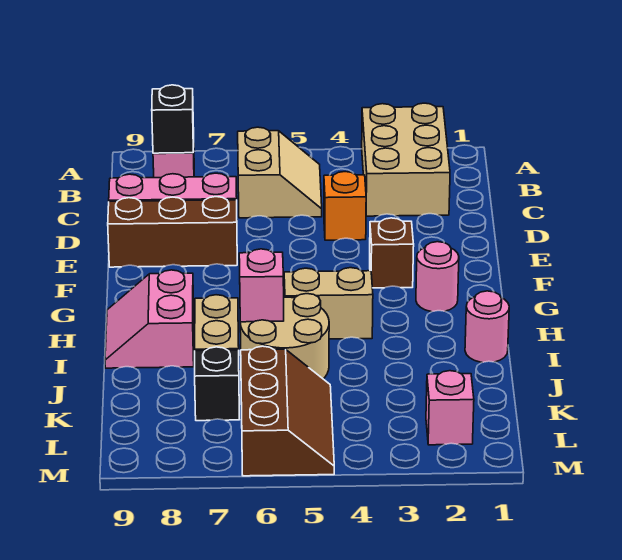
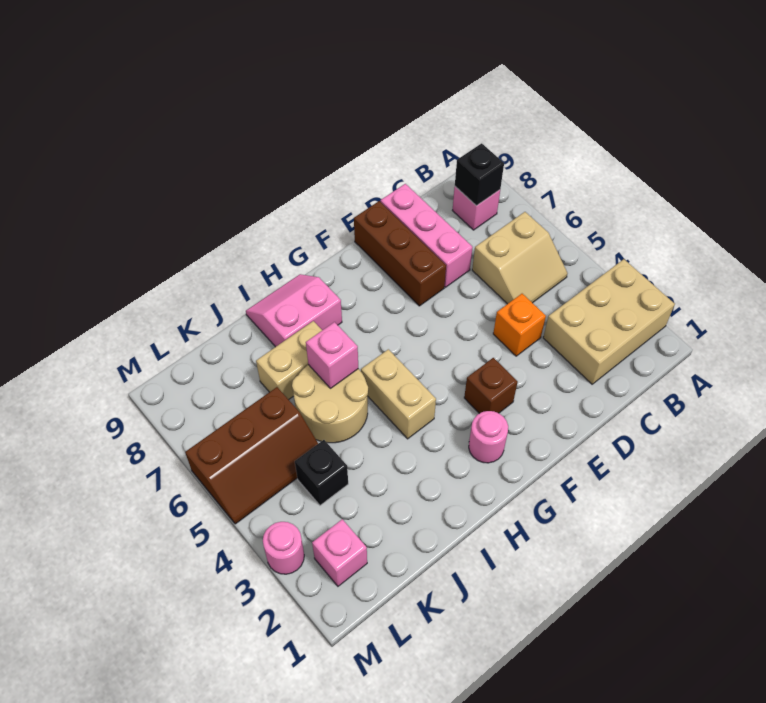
pink round brick I1 level 1 -> pink round brick M3 level 1
black brick K7 level 1 -> black brick K4 level 1

